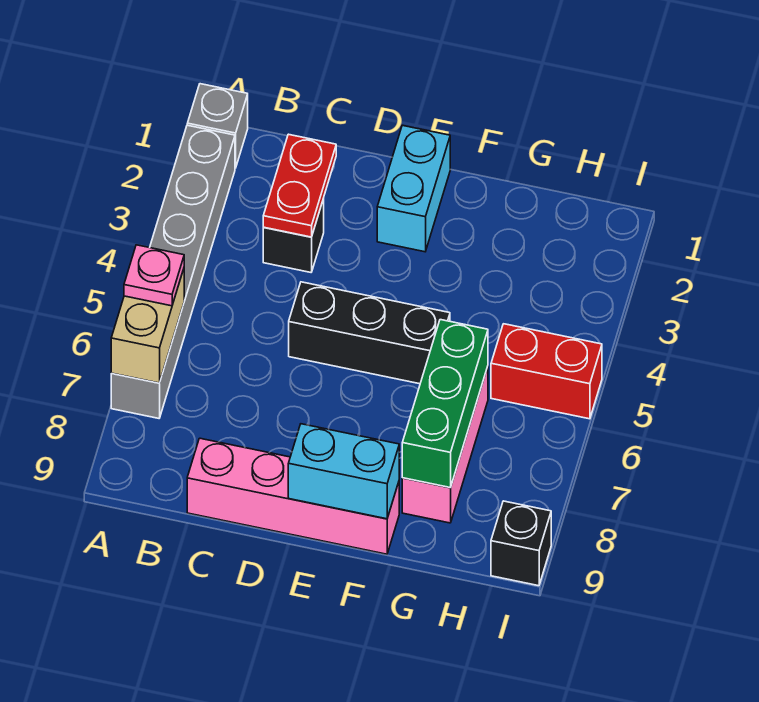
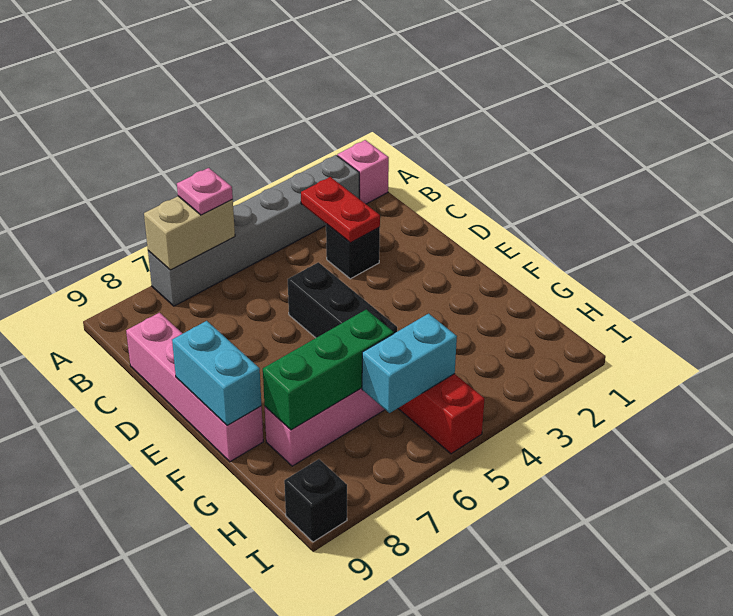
grey brick A1 level 1 -> pink brick A1 level 1
red plate C2:C3 level 2 -> red plate B3:C3 level 2
cyan brick E1:E2 level 1 -> cyan brick H5:H6 level 2

